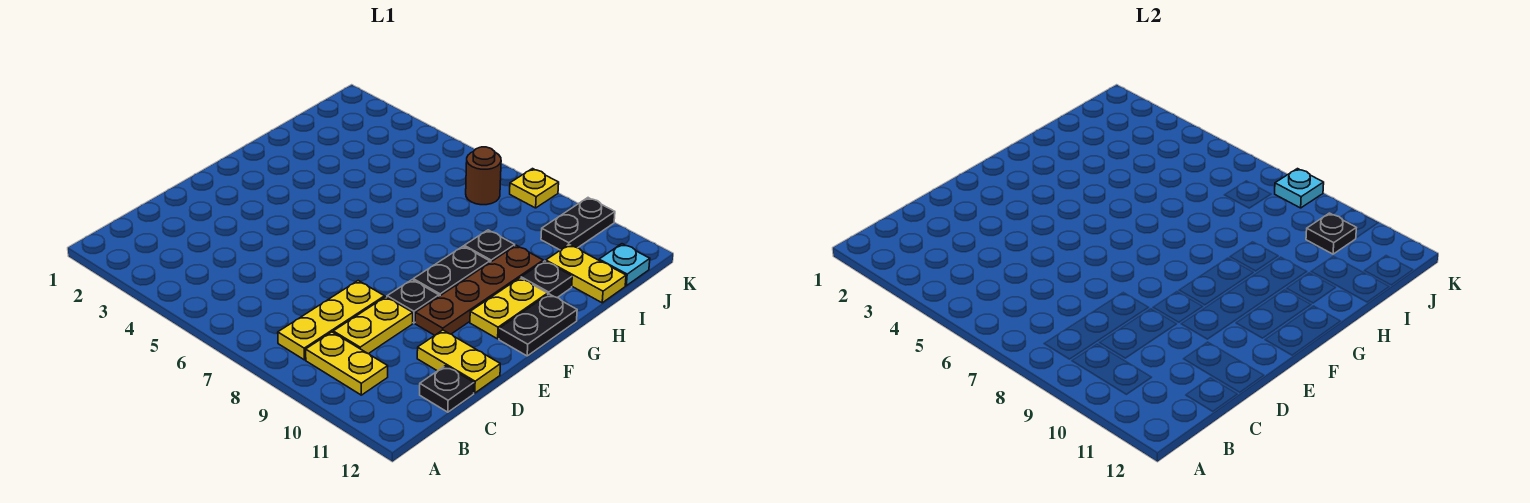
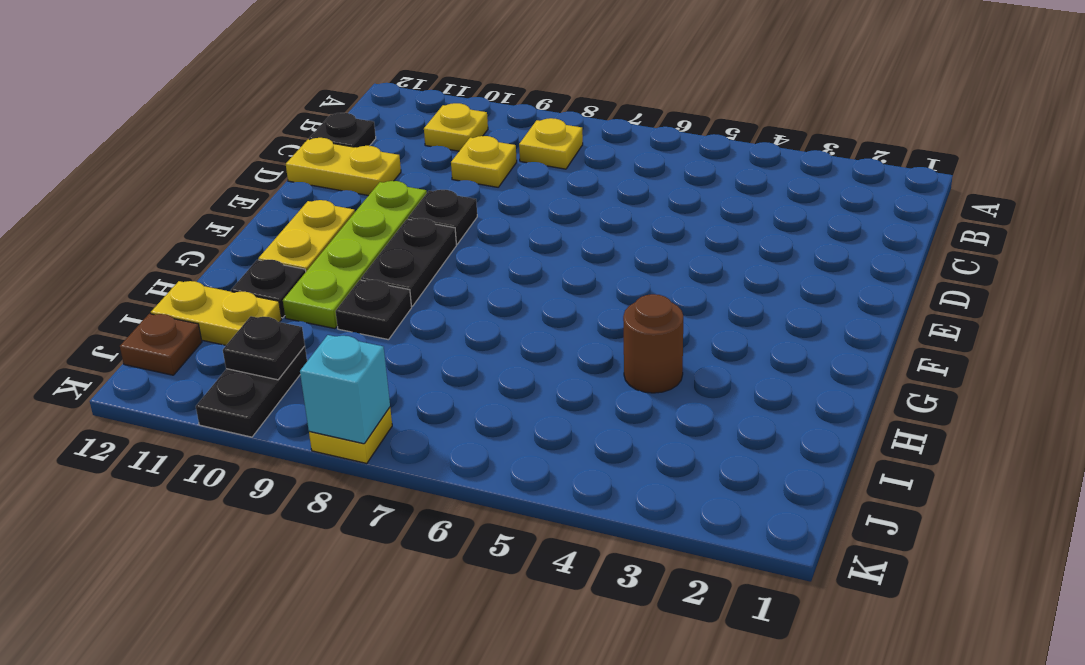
yellow plate B8:D8 level 1 -> yellow plate B8 level 1
yellow plate B9:B10 level 1 -> yellow plate B10 level 1
yellow plate C9:D9 level 1 -> yellow plate C9 level 1
brown plate E10:H10 level 1 -> lime plate E10:H10 level 1
black plate F12:G12 level 1 -> none
brown round brick J7 level 1 -> brown round brick H4 level 1
cyan plate J12 level 1 -> brown plate J12 level 1
cyan plate K8 level 2 -> cyan brick K8 level 2

